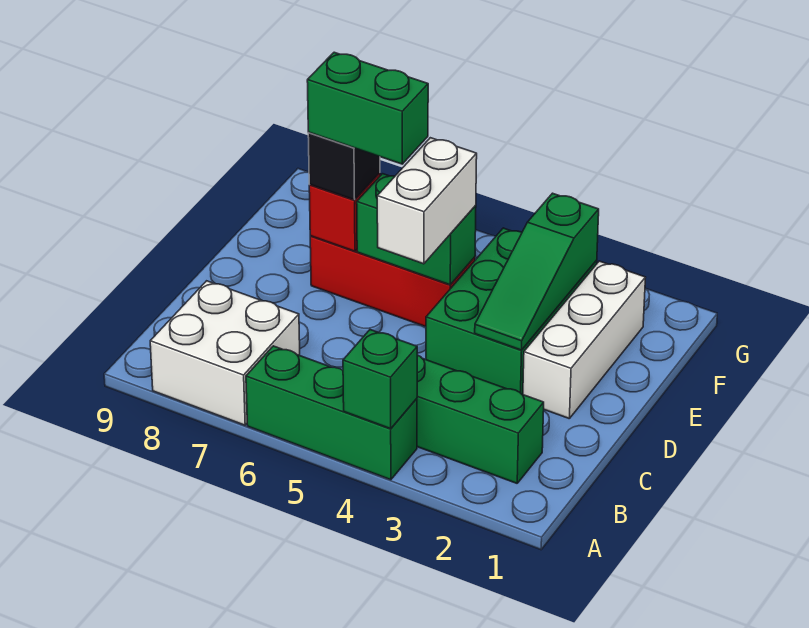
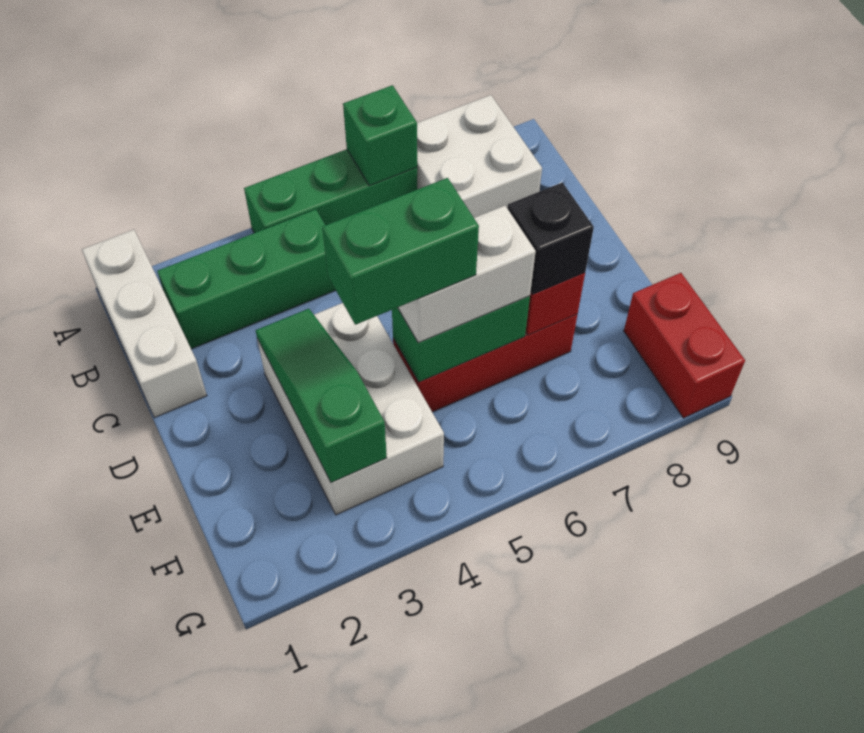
green brick A4 level 2 -> green brick A6 level 2
white brick D2:F2 level 1 -> white brick A1:C1 level 1
green brick D3:F4 level 1 -> white brick D3:F4 level 1
white brick D5:E5 level 3 -> white brick E5:E6 level 3
green brick E6:E7 level 4 -> green brick E4:E5 level 4
none -> red brick F9:G9 level 1

